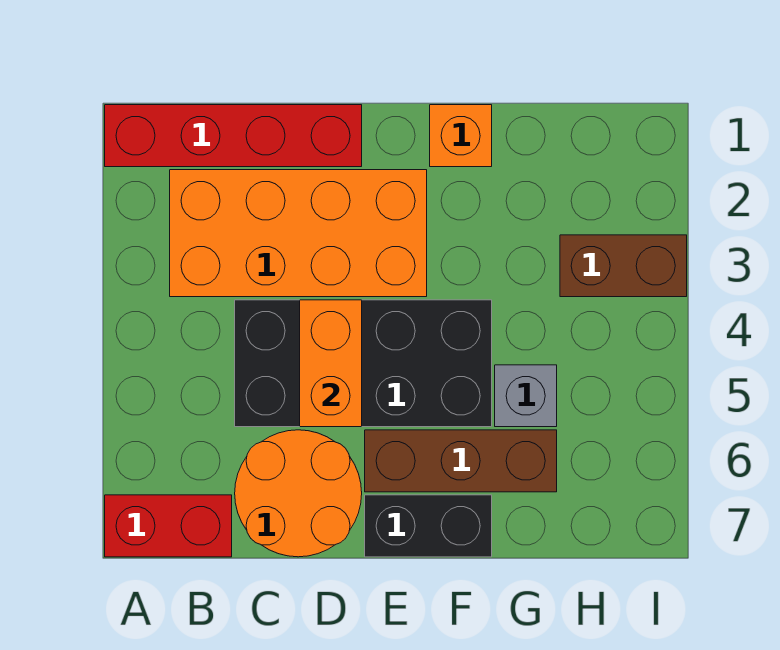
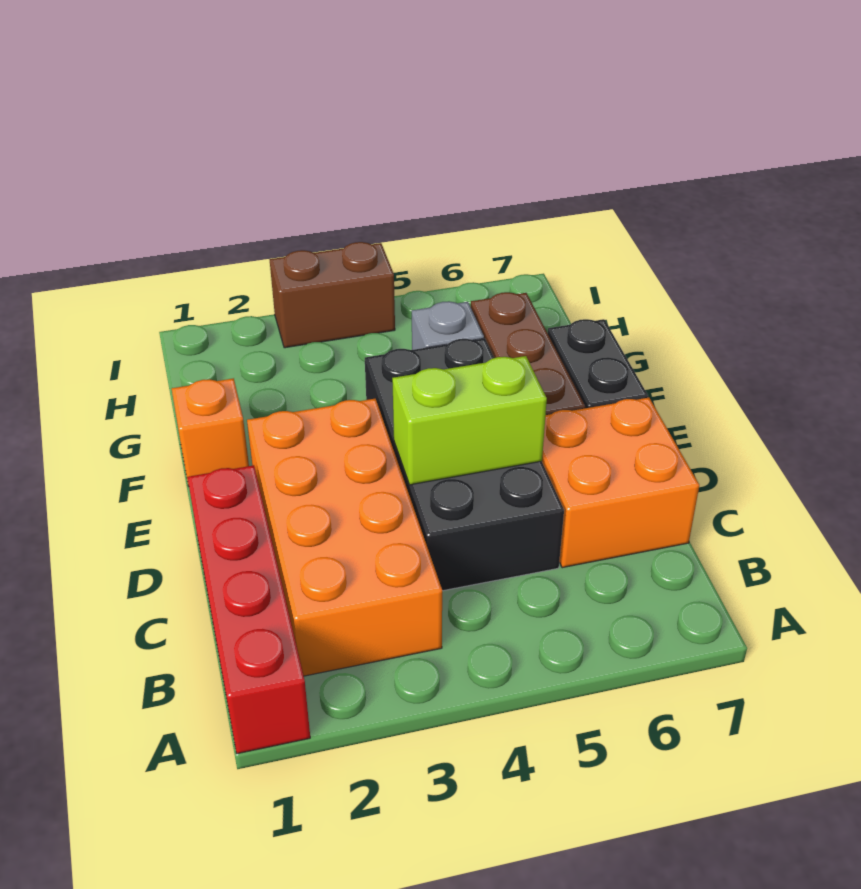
red brick A7:B7 level 1 -> none
orange round brick C6:D7 level 1 -> orange brick C6:D7 level 1
orange brick D4:D5 level 2 -> lime brick D4:D5 level 2
brown brick H3:I3 level 1 -> brown brick I3:I4 level 1

